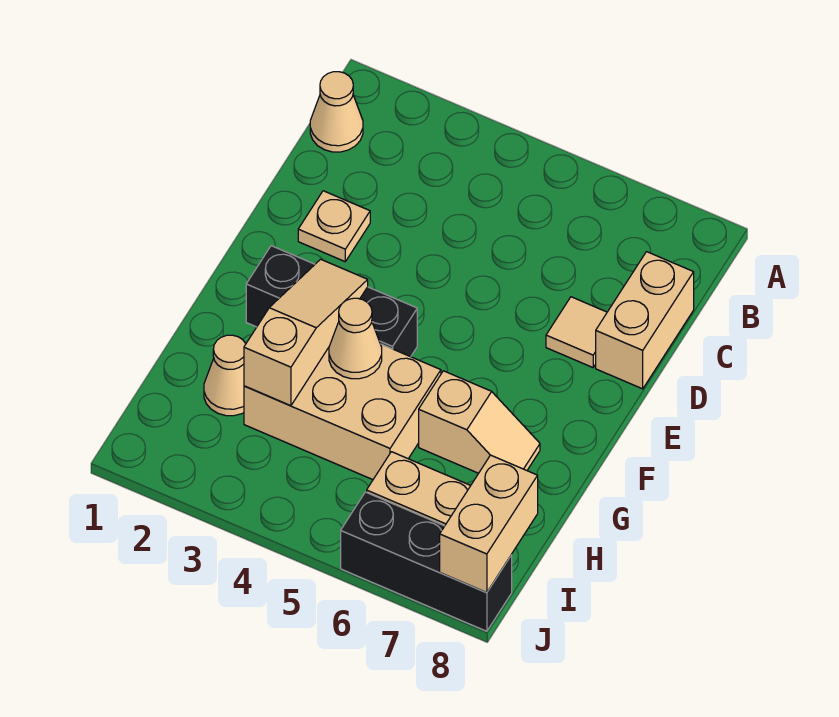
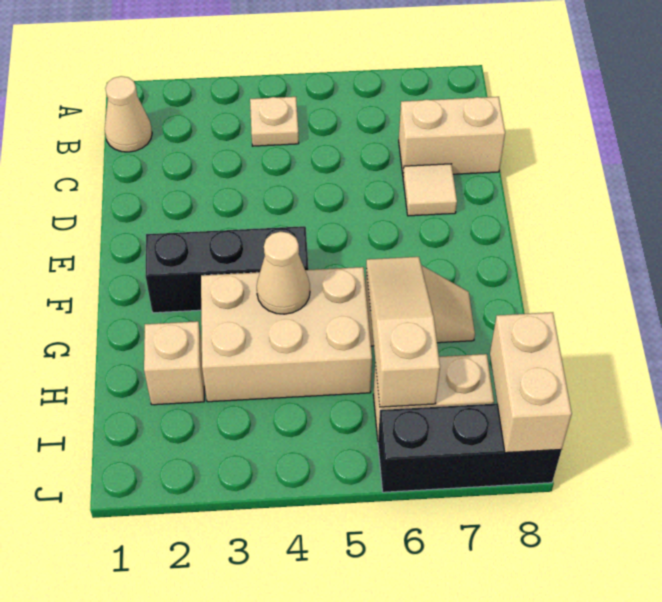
tan brick C8:D8 level 1 -> tan brick C7:C8 level 1
tan plate D2 level 1 -> tan plate B4 level 1
tan slope F3:H3 level 2 top H -> tan slope G6:I6 level 2 top I
tan cone H2 level 1 -> tan brick H2 level 1

